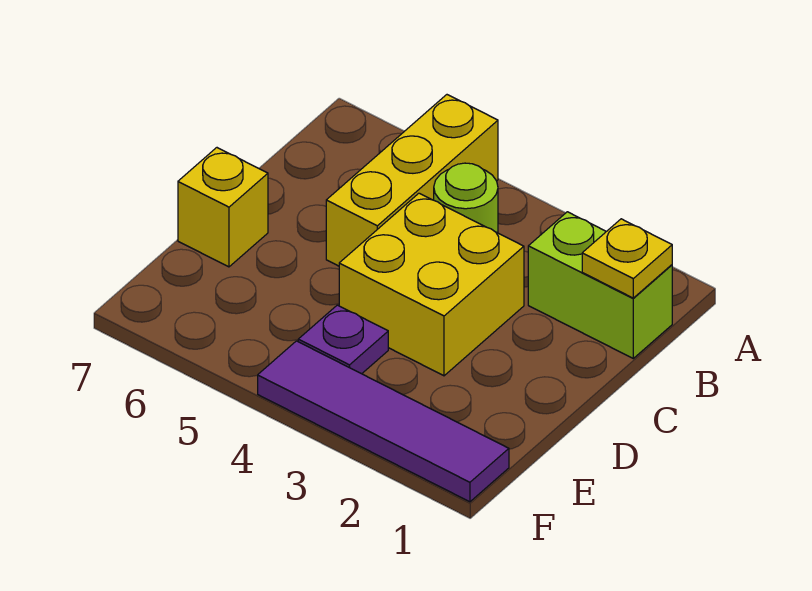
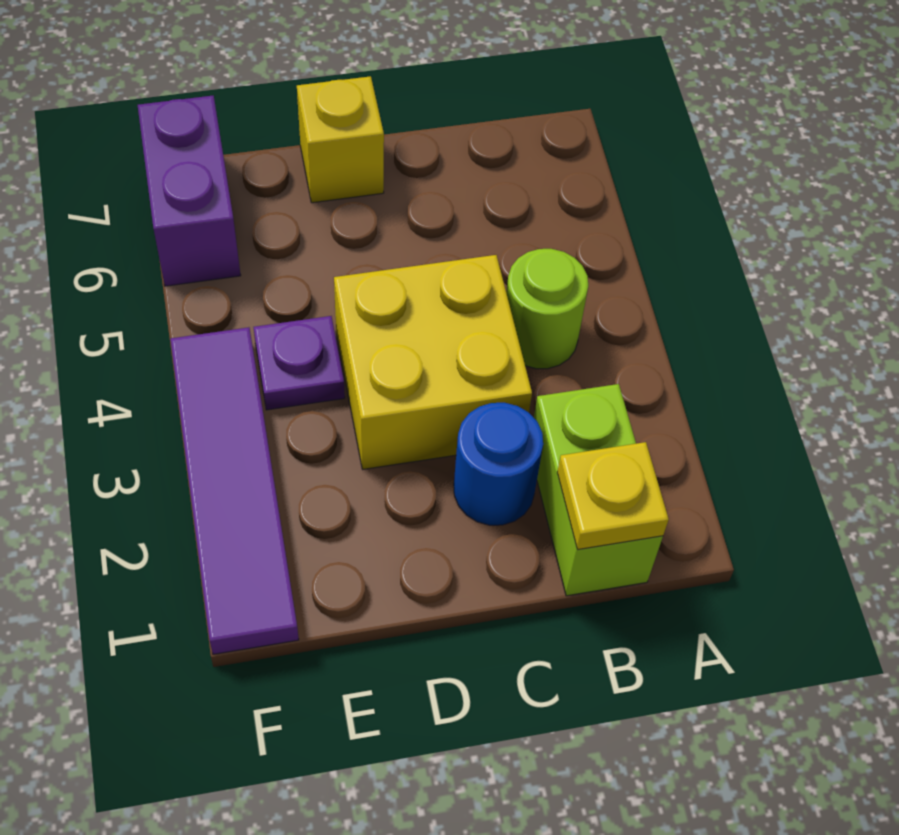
yellow brick A5:C5 level 1 -> none
none -> blue round brick C2 level 1
none -> purple brick F6:F7 level 1

